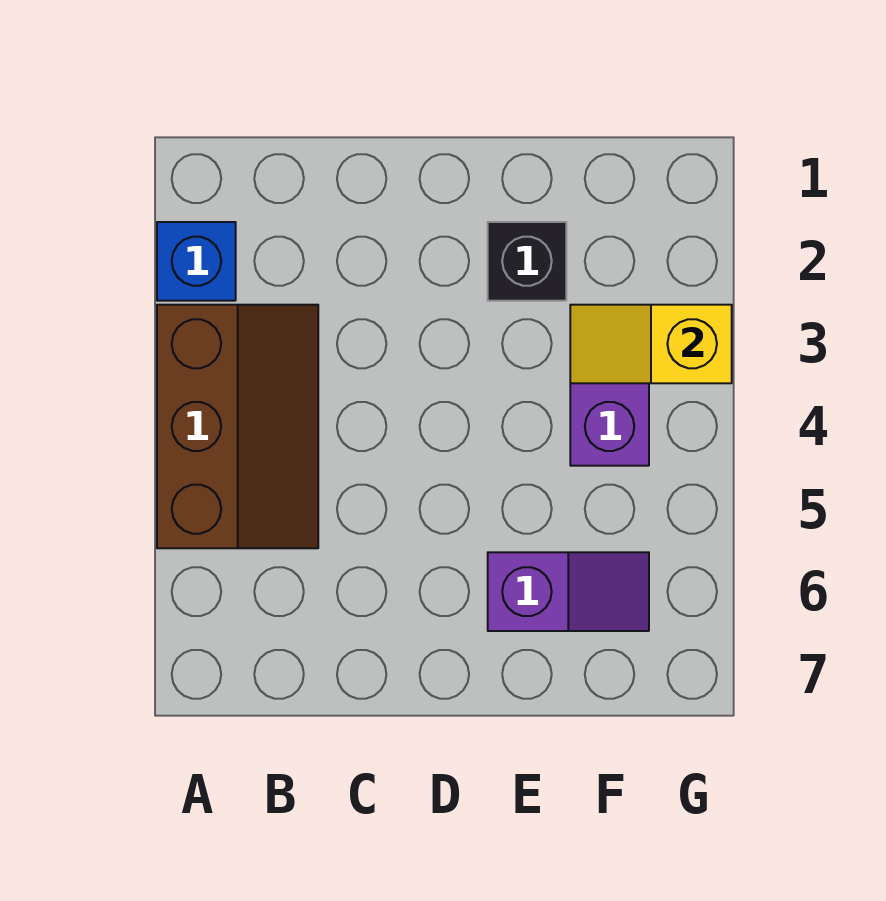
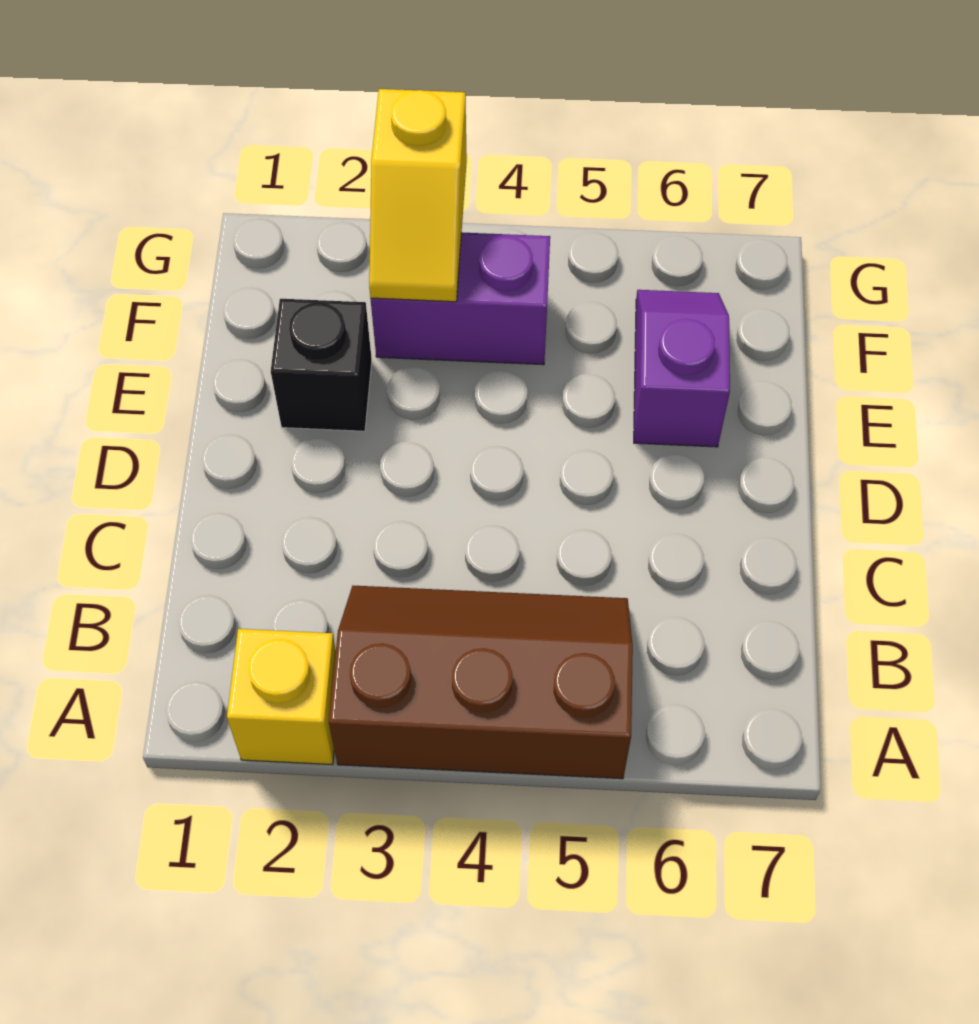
blue brick A2 level 1 -> yellow brick A2 level 1

